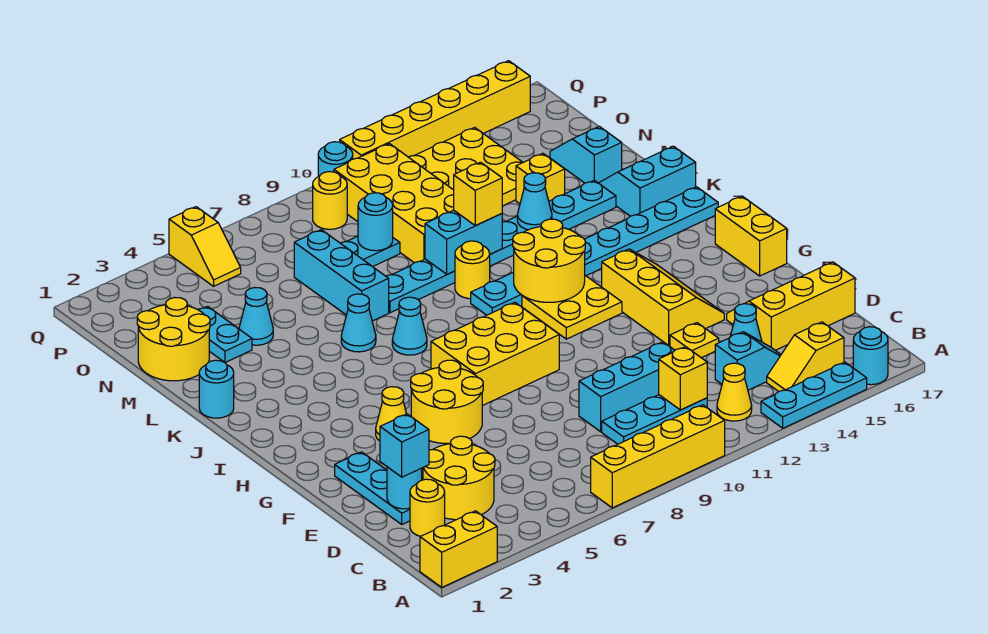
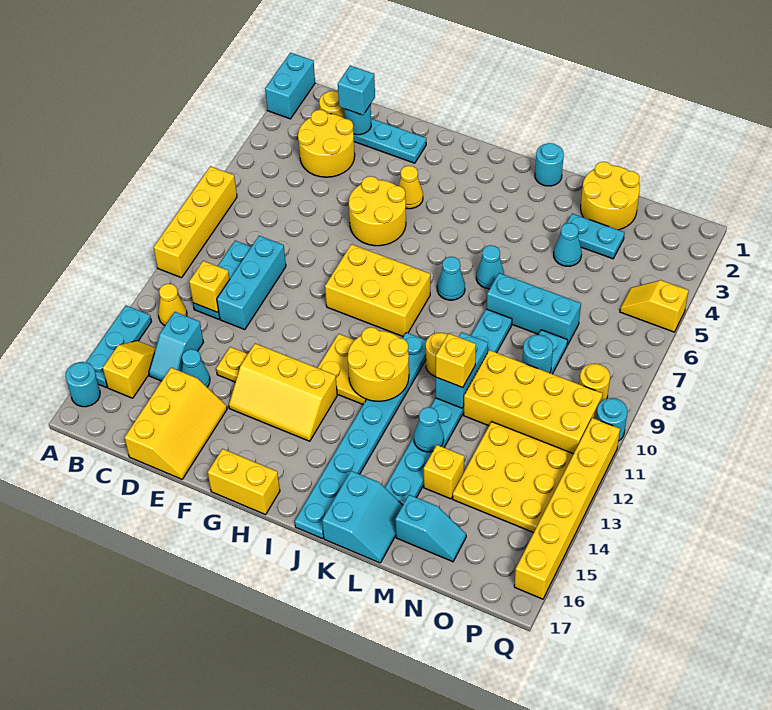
yellow brick A1:A2 level 1 -> cyan brick A1:A2 level 1
yellow brick G7:H9 level 1 -> yellow brick G8:I9 level 1

